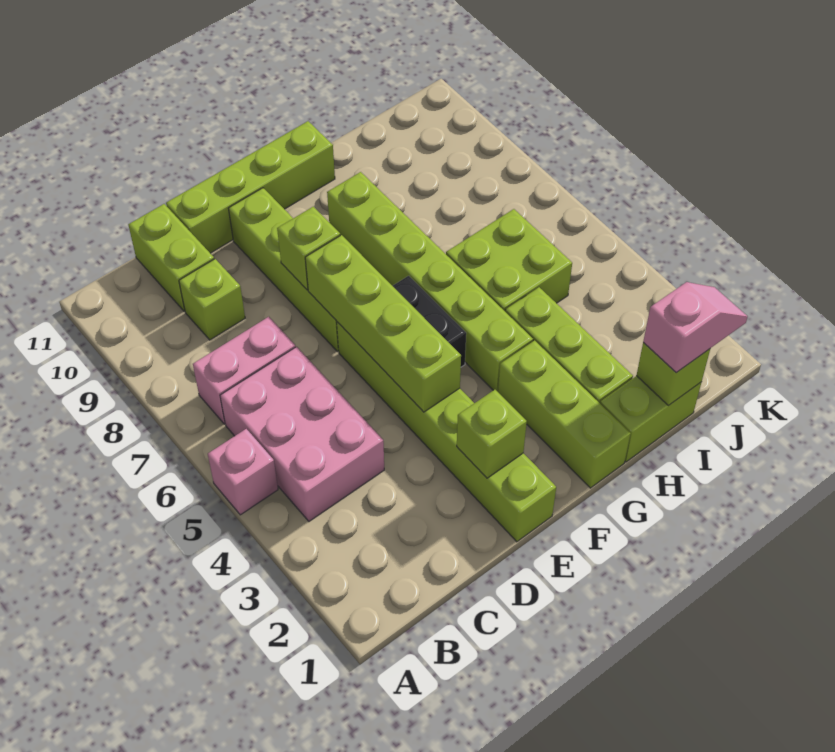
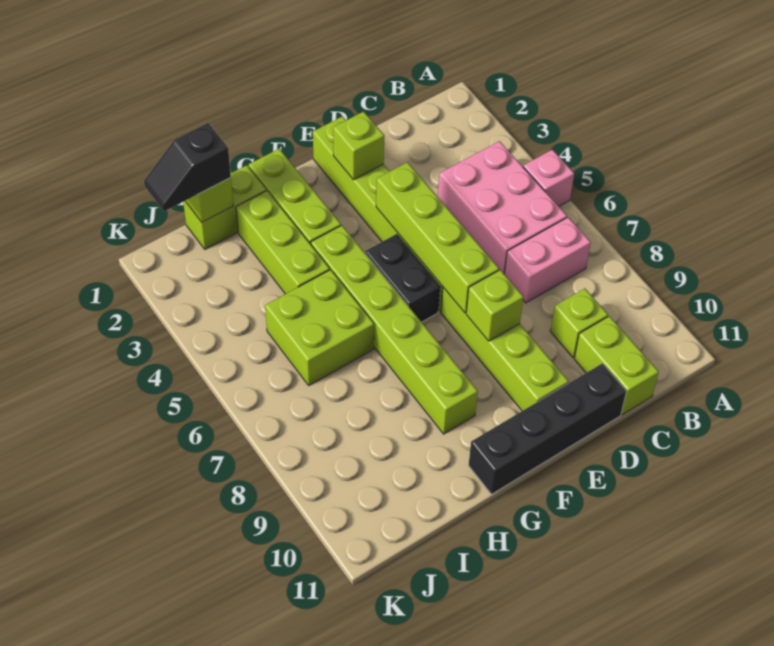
lime brick D11:G11 level 1 -> black brick D11:G11 level 1
pink slope I1:J1 level 3 top I -> black slope I1:J1 level 3 top I

